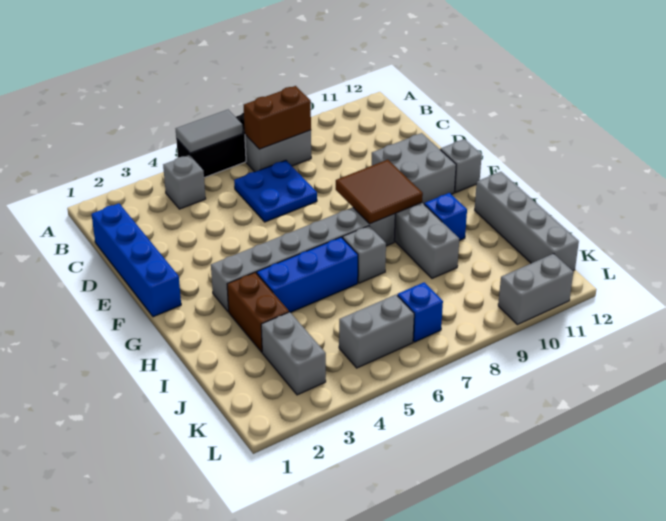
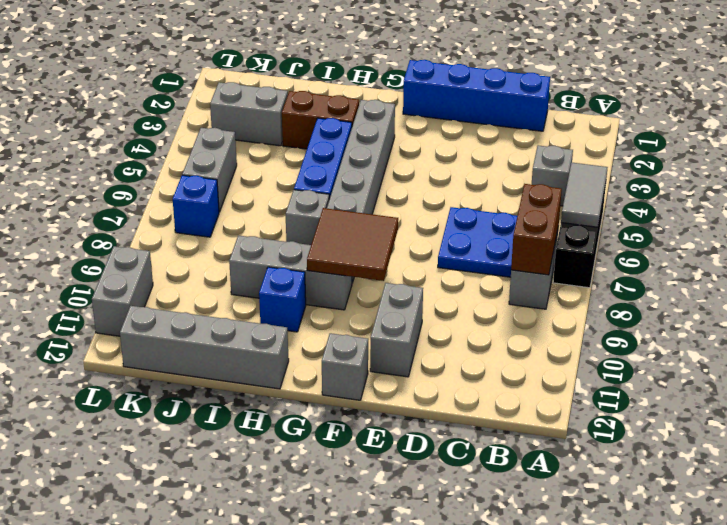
grey brick E10:F11 level 1 -> grey brick E10:E11 level 1

